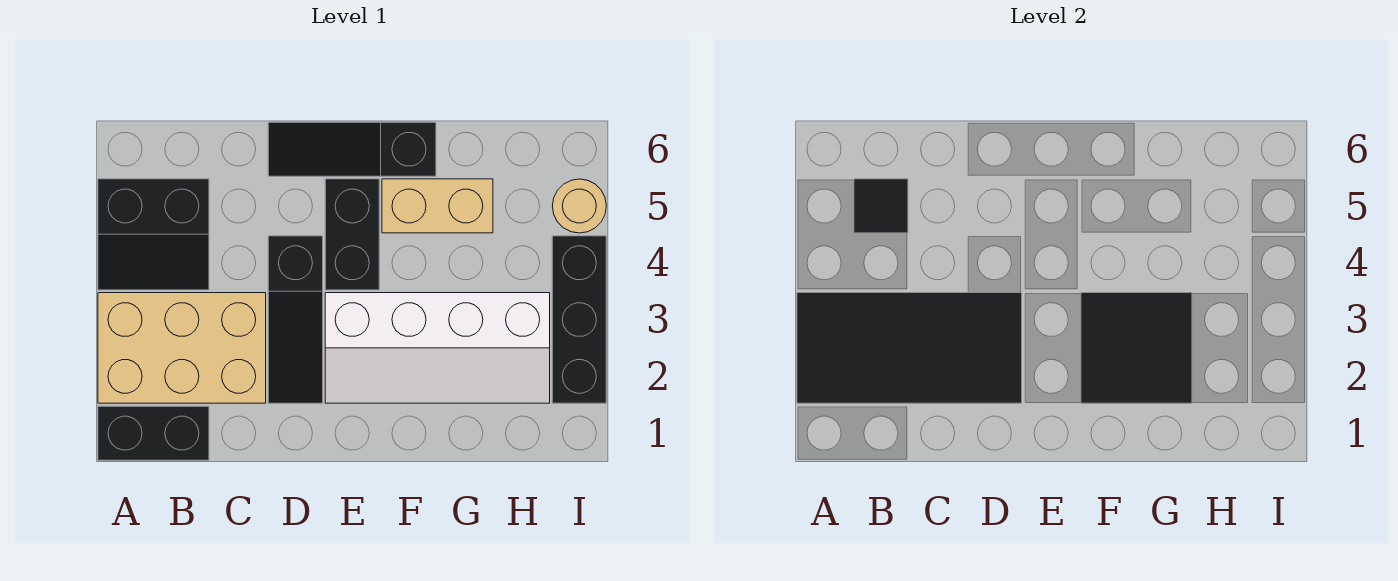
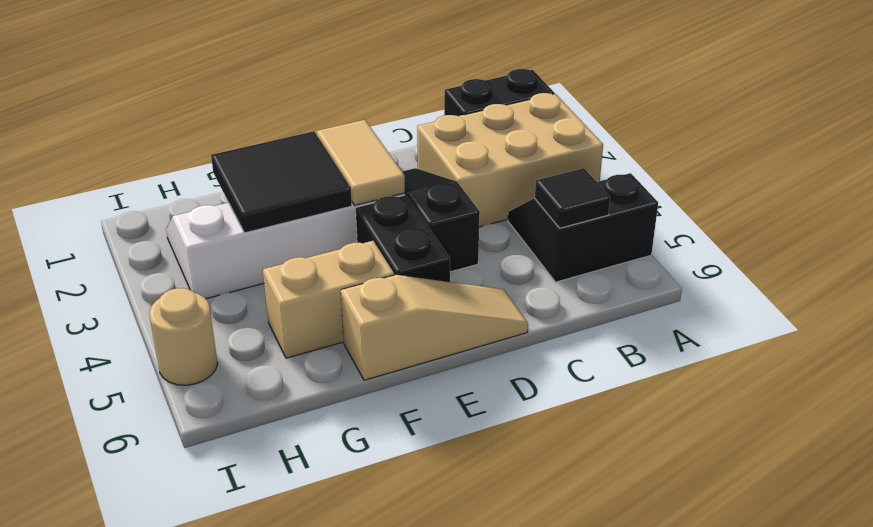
black tile A2:D3 level 2 -> none
black slope D6:F6 level 1 top F -> tan slope D6:F6 level 1 top F
none -> tan tile E2:E3 level 2
black brick I2:I4 level 1 -> none

